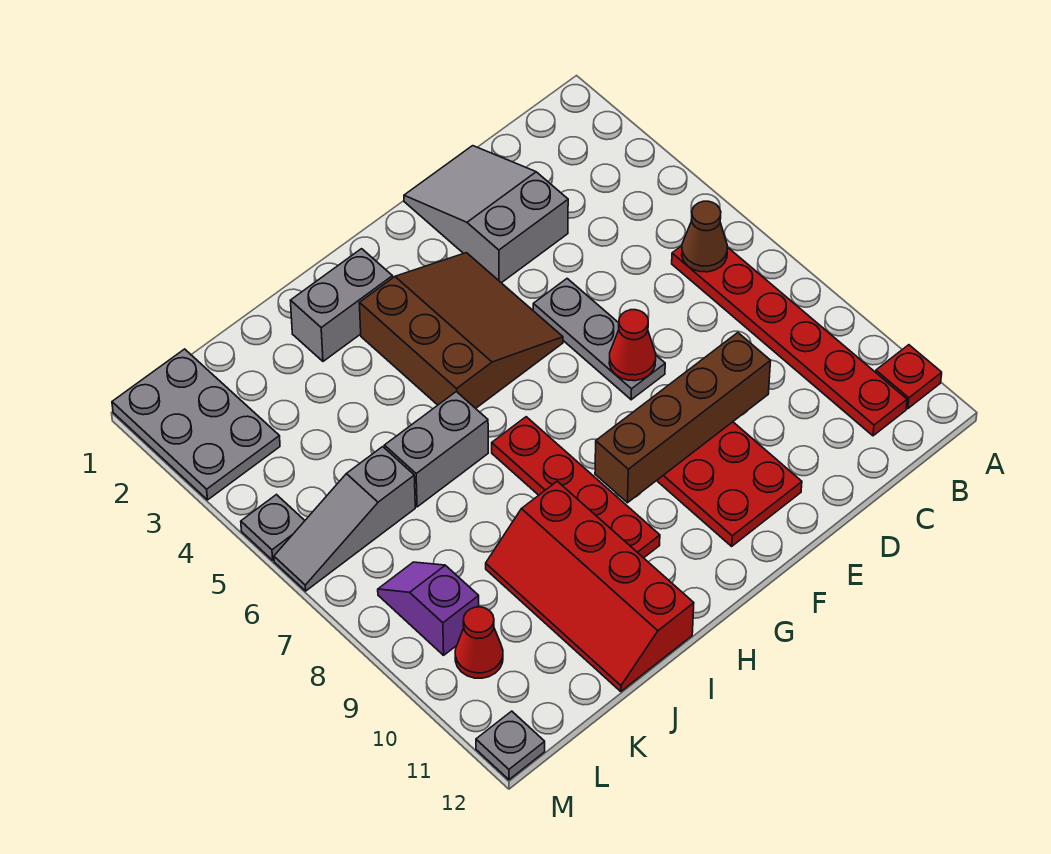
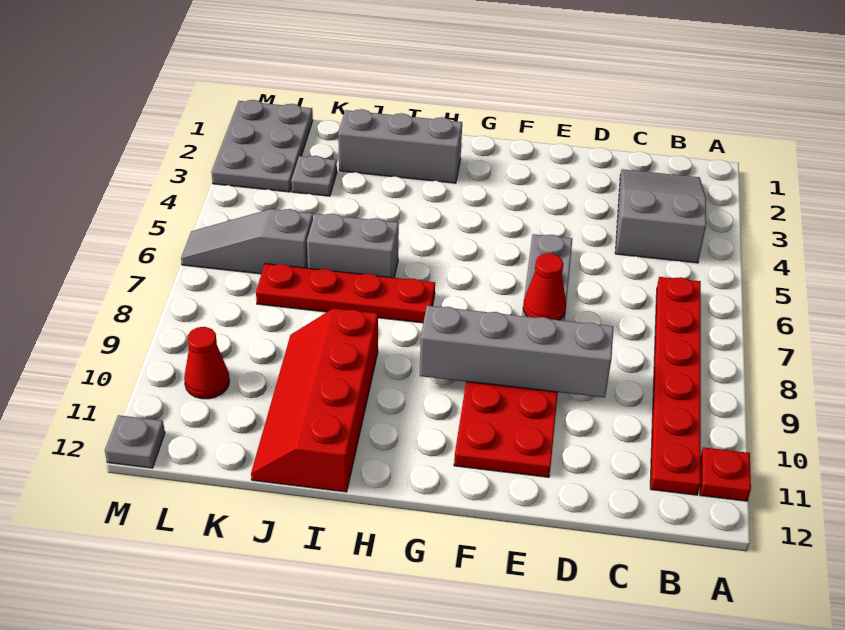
brown cone B6 level 2 -> none
grey slope D1:E3 level 1 top 3 -> grey slope B2:C4 level 1 top 4
brown brick D9:G9 level 2 -> grey brick D9:G9 level 2
brown slope F3:H5 level 1 top H -> none
grey brick H2:I2 level 1 -> grey brick H2:J2 level 1
red plate H7:H10 level 1 -> red plate H7:K7 level 1
purple slope L8:L9 level 1 top 9 -> none
grey plate M5 level 1 -> grey plate K3 level 1

